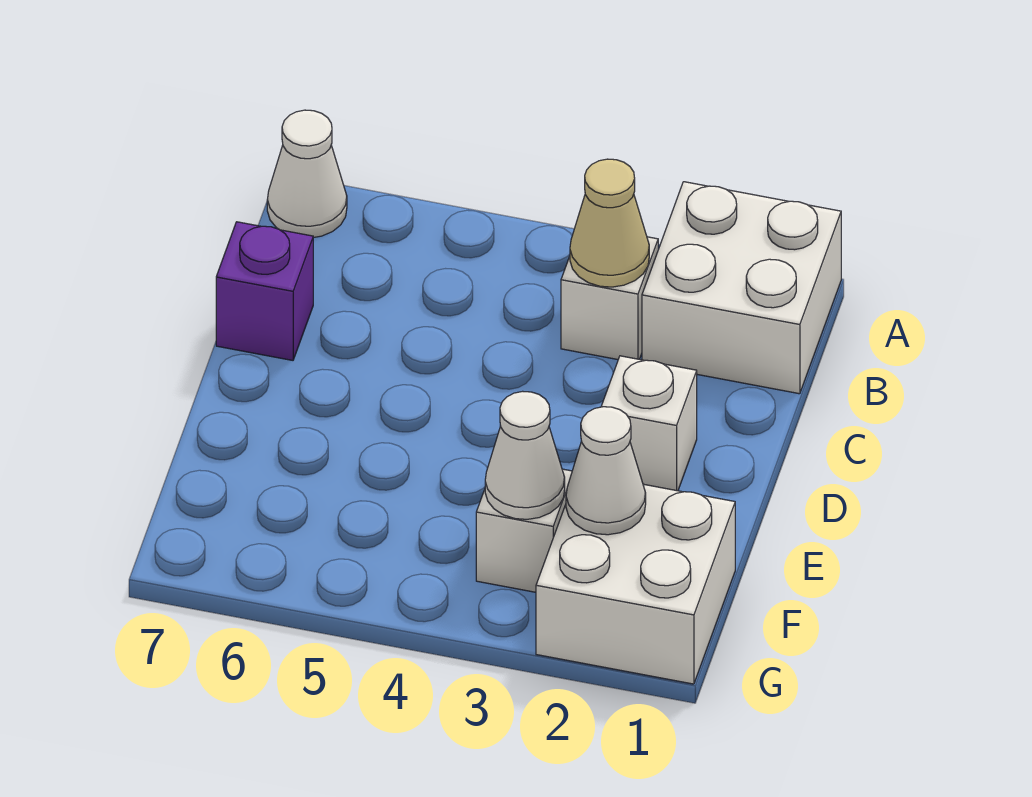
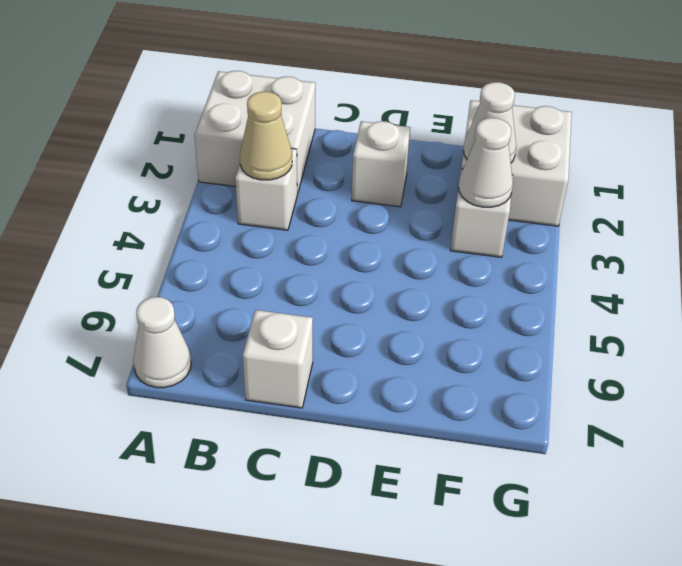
purple brick C7 level 1 -> white brick C7 level 1

